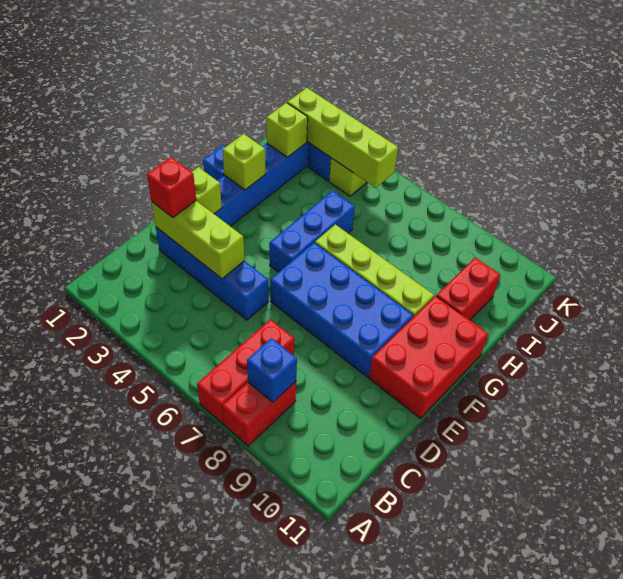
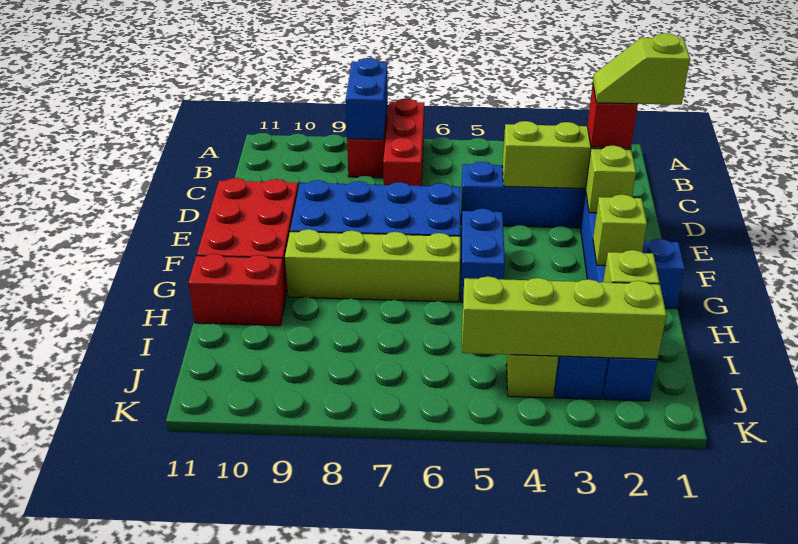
blue brick B8 level 2 -> blue brick A8:B8 level 2
none -> lime slope D1:D2 level 4 top 1
blue brick F5:H5 level 1 -> blue brick F5:G5 level 1
red brick H10:I10 level 1 -> red brick H10:H11 level 1

